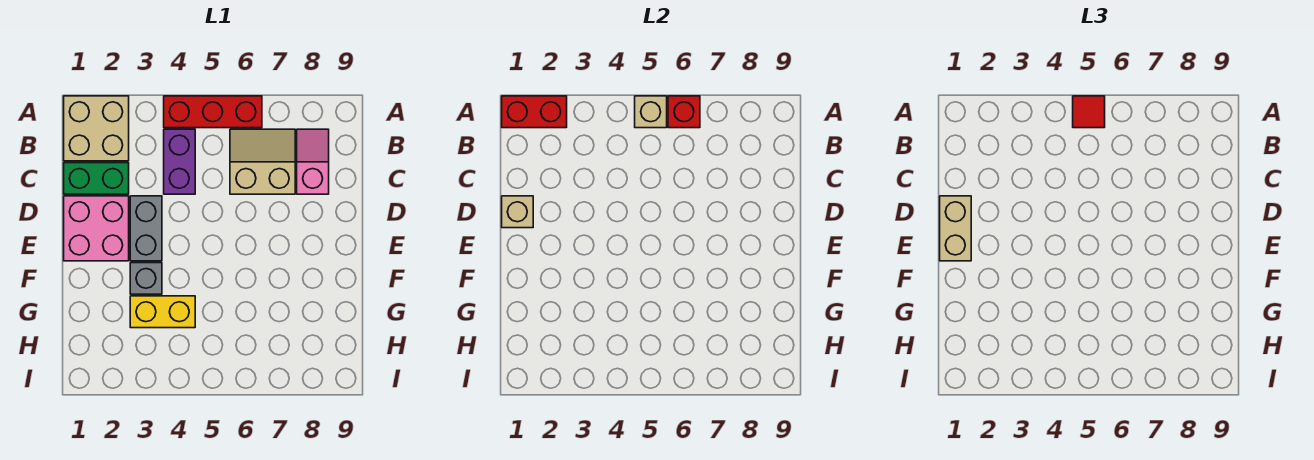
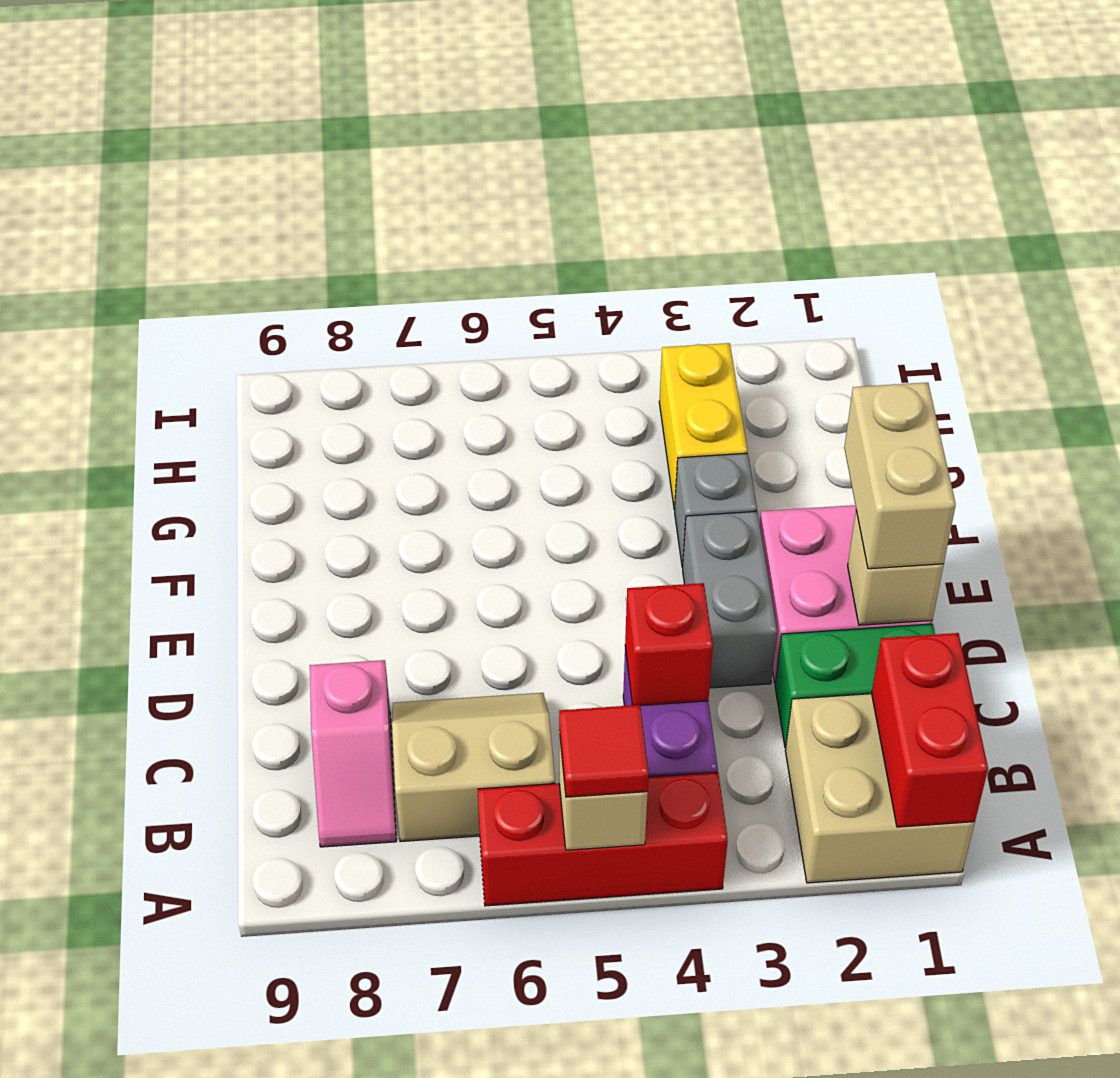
red brick A1:A2 level 2 -> red brick A1:B1 level 2
red brick A6 level 2 -> red brick C4 level 2
tan slope B6:C7 level 1 top C -> tan slope B6:C7 level 1 top B
yellow brick G3:G4 level 1 -> yellow brick G3:H3 level 1

